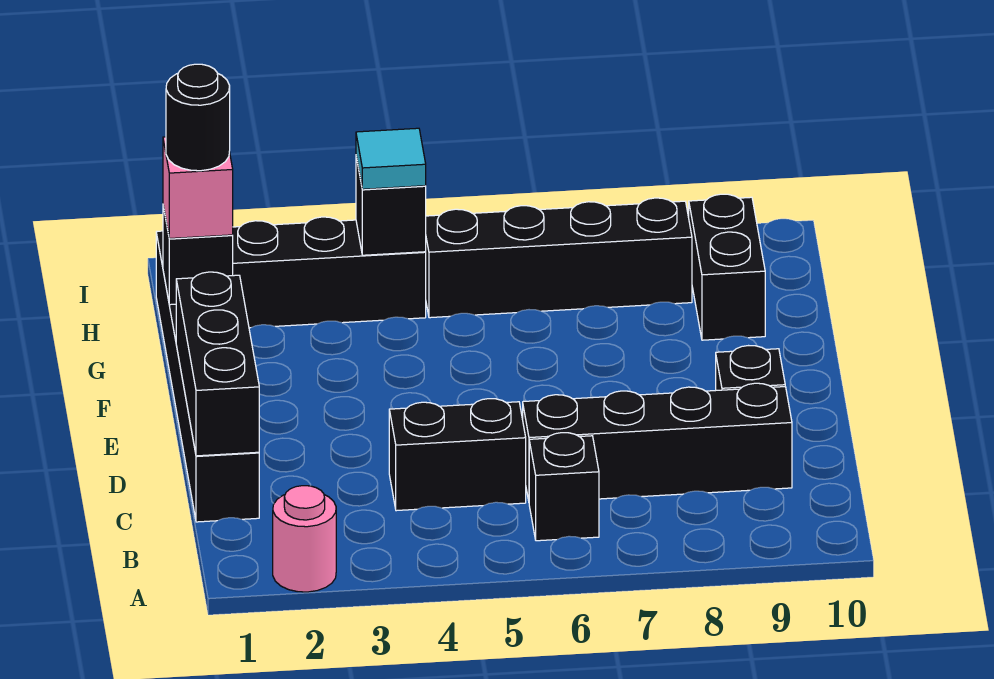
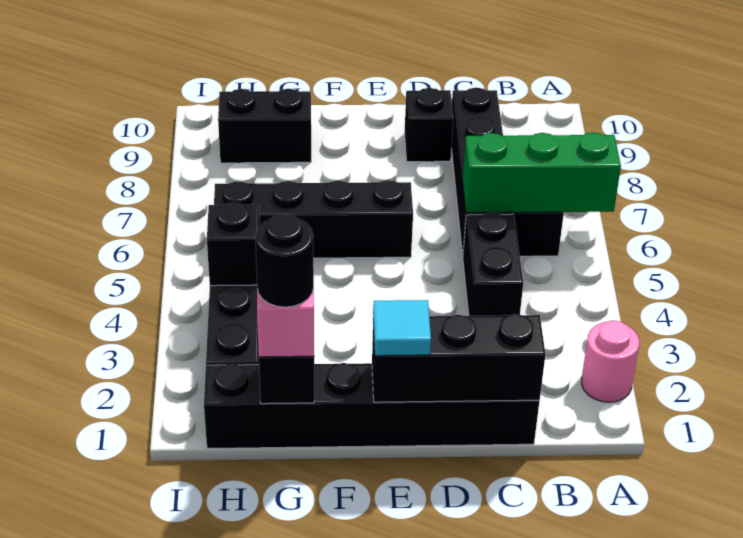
none -> green brick A6:C6 level 2
cyan tile H4 level 3 -> cyan tile E1 level 3
black brick H5:H8 level 1 -> black brick E6:H6 level 1

